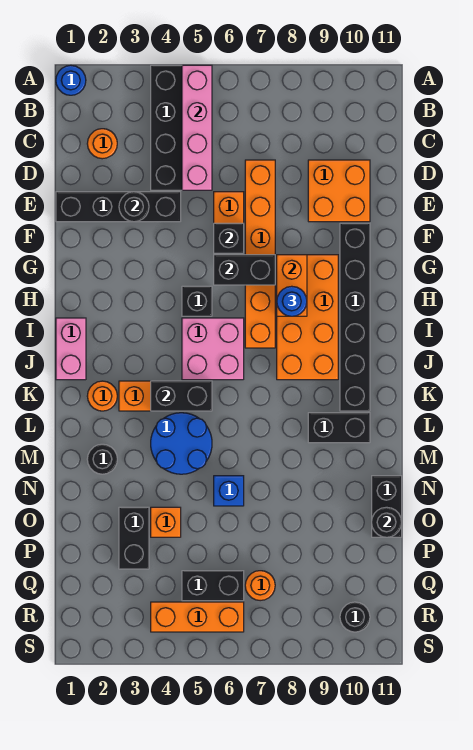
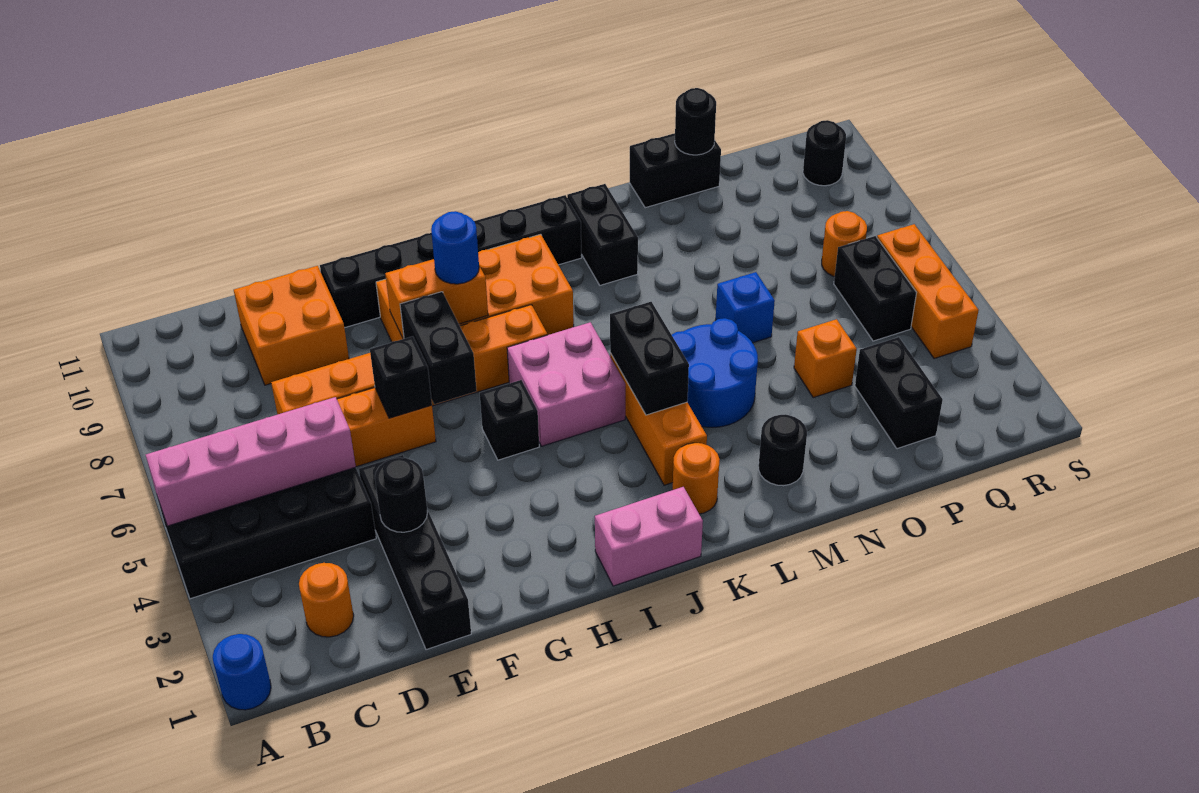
black brick O3:P3 level 1 -> black brick P2:P3 level 1

